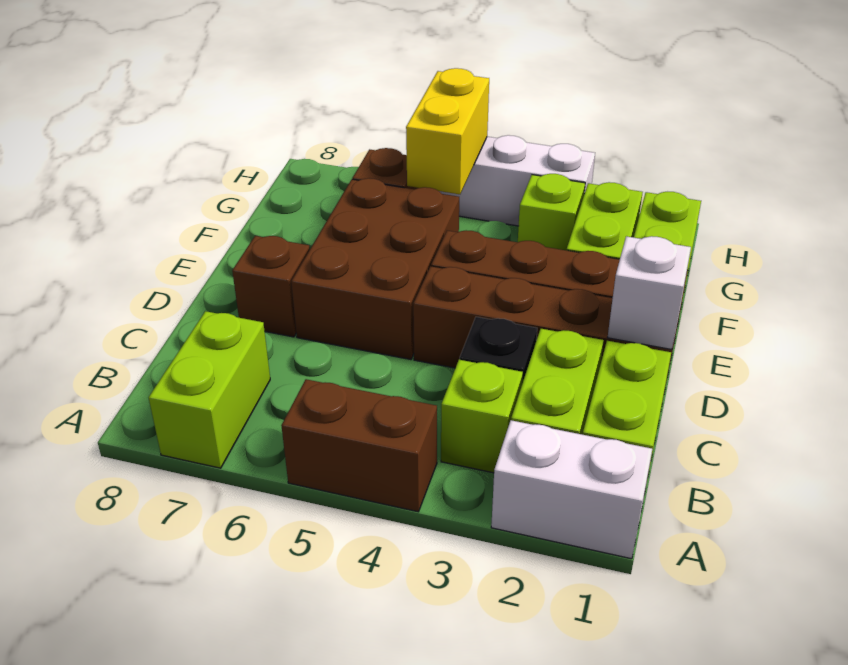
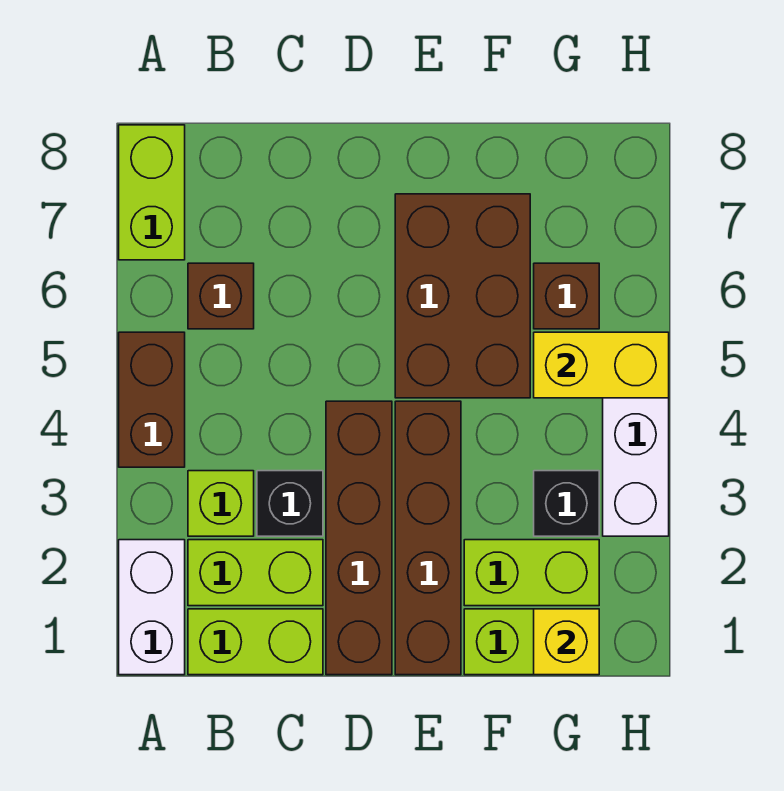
lime brick A7:B7 level 1 -> lime brick A7:A8 level 1
white brick D1 level 2 -> none
brown brick D5:F6 level 1 -> brown brick E5:F7 level 1
brown brick D7 level 1 -> brown brick B6 level 1
none -> yellow brick G1 level 2
lime brick G3 level 1 -> black brick G3 level 1

